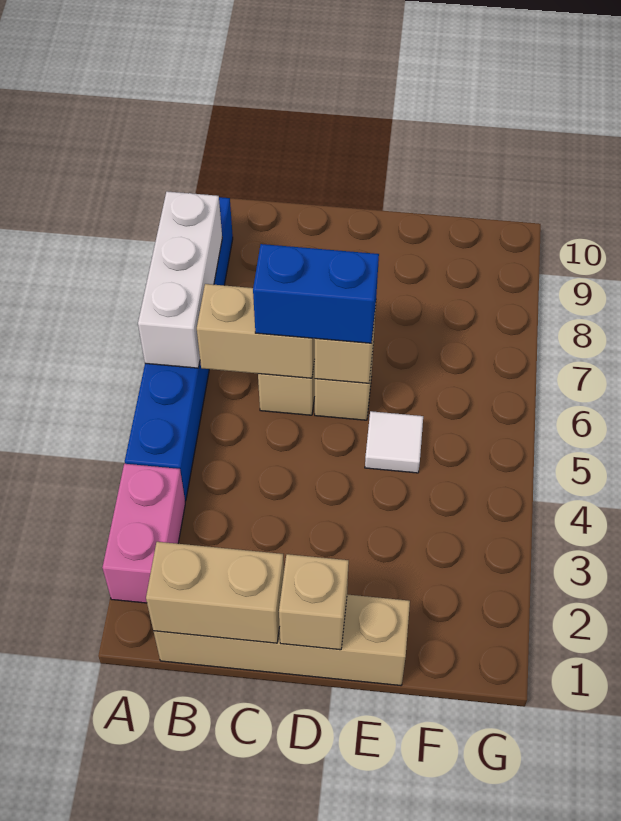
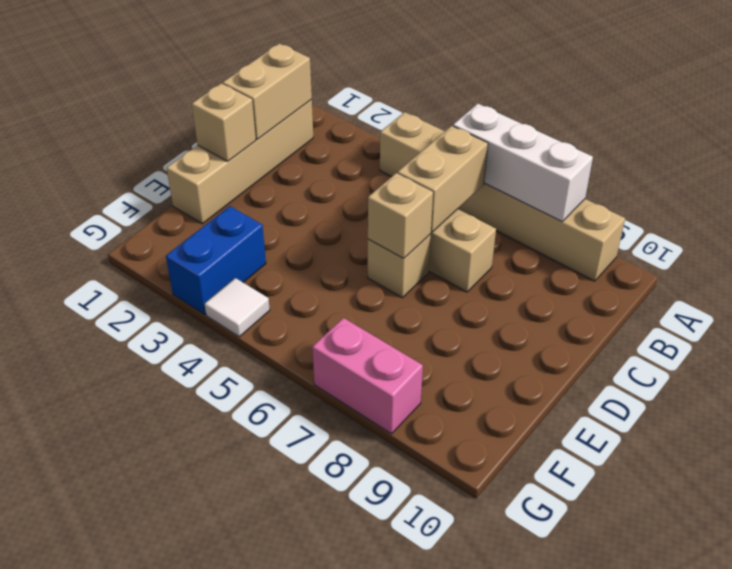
pink brick A2:A3 level 1 -> pink brick G7:G8 level 1
blue brick A4:A9 level 1 -> tan brick A4:A9 level 1
blue brick C6:D6 level 3 -> blue brick F3:G3 level 1
white tile E5 level 1 -> white tile G4 level 1

